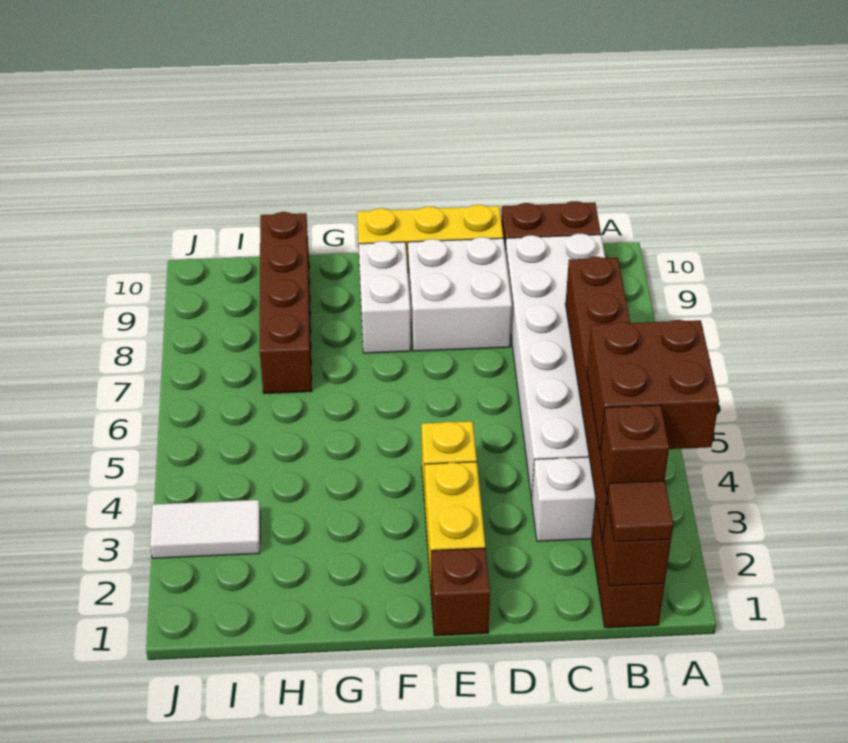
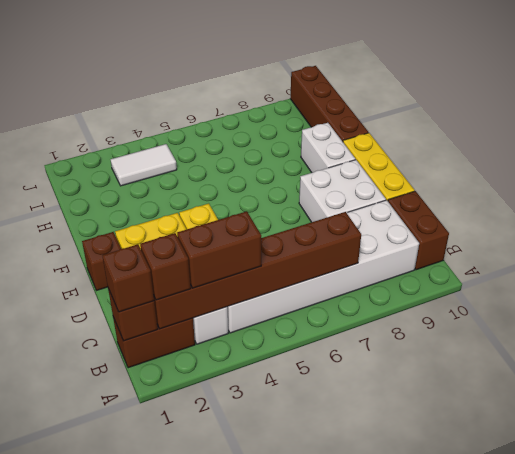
brown brick A3:B4 level 3 -> brown brick B3:B4 level 3
brown tile B1 level 3 -> brown brick B1 level 3
white brick F8:F9 level 1 -> white brick F9:G9 level 1
brown brick H7:H10 level 1 -> brown brick G10:J10 level 1
white tile I3:J3 level 1 -> white tile I3:I4 level 1

